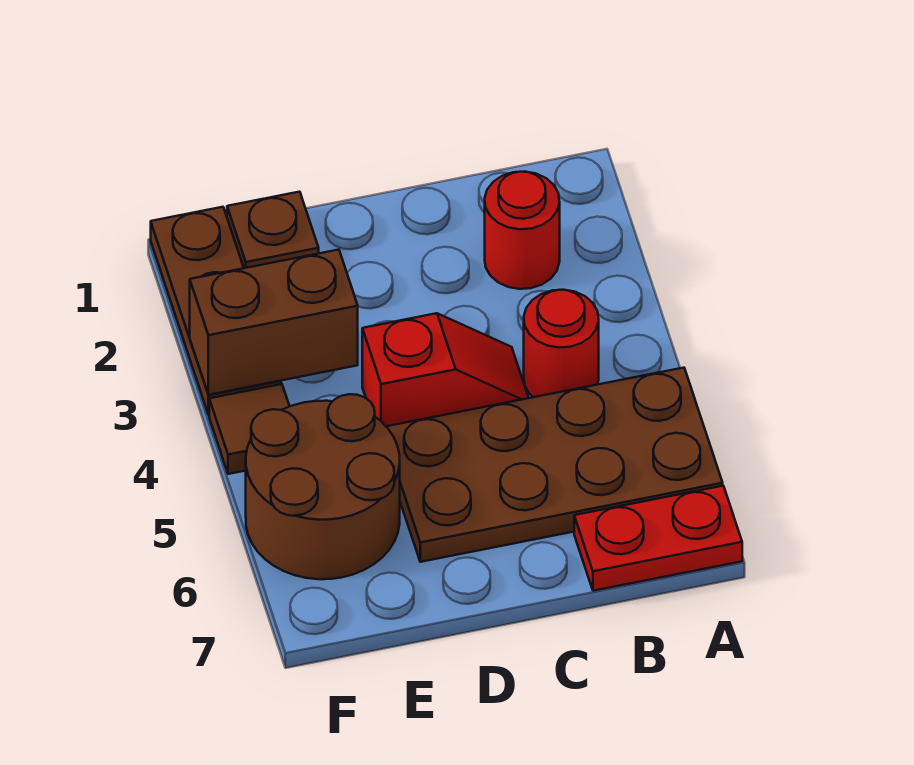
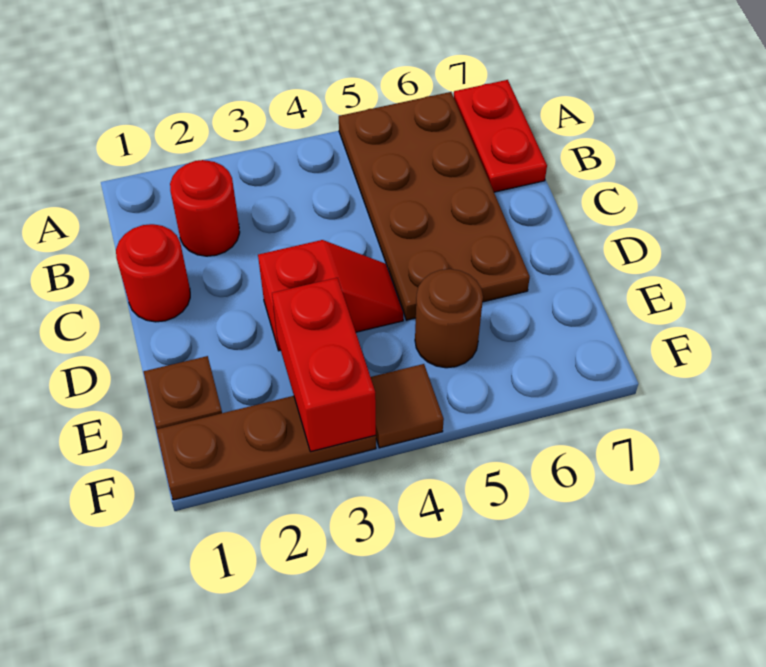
red round brick B4 level 1 -> red round brick C1 level 1
red slope C4:D4 level 1 top D -> red slope D3:D4 level 1 top 3
brown brick E3:F3 level 2 -> red brick E3:F3 level 2
brown round brick E5:F6 level 1 -> brown round brick E5 level 1

